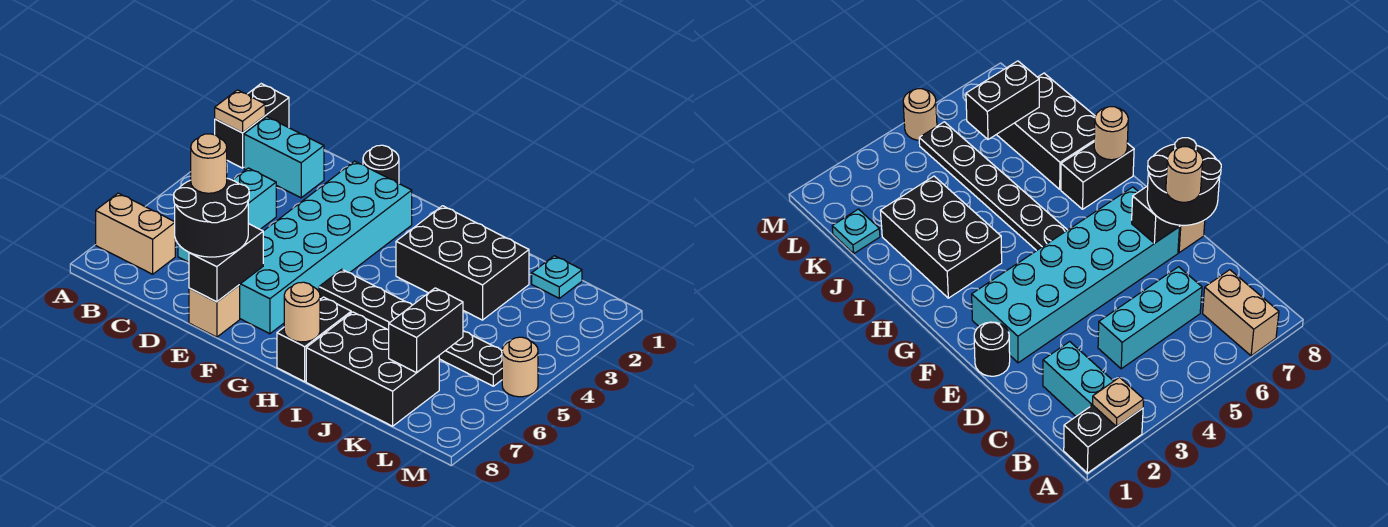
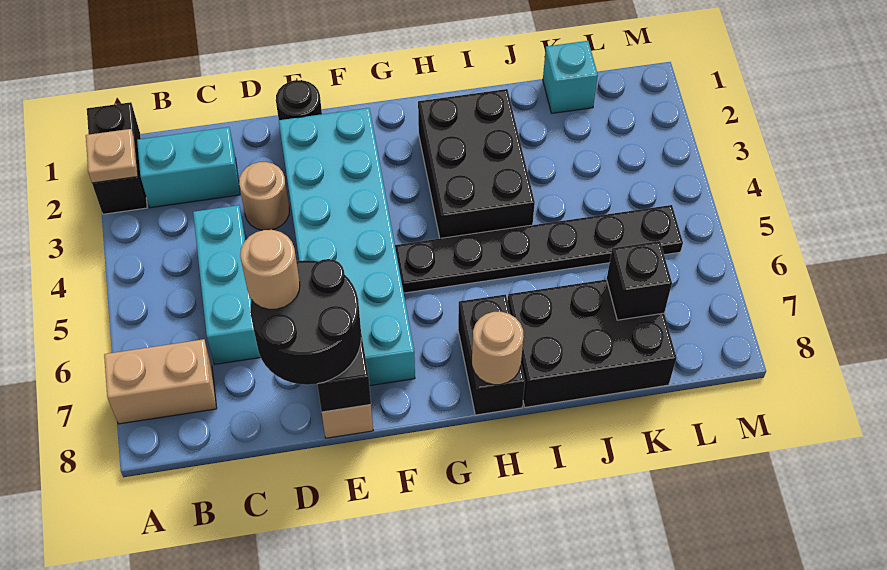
black brick H2:J3 level 1 -> black brick H2:I4 level 1
cyan plate K1 level 1 -> cyan brick K1 level 1
black brick K6:K7 level 2 -> black brick K7 level 2
tan round brick M5 level 1 -> tan round brick D3 level 1

